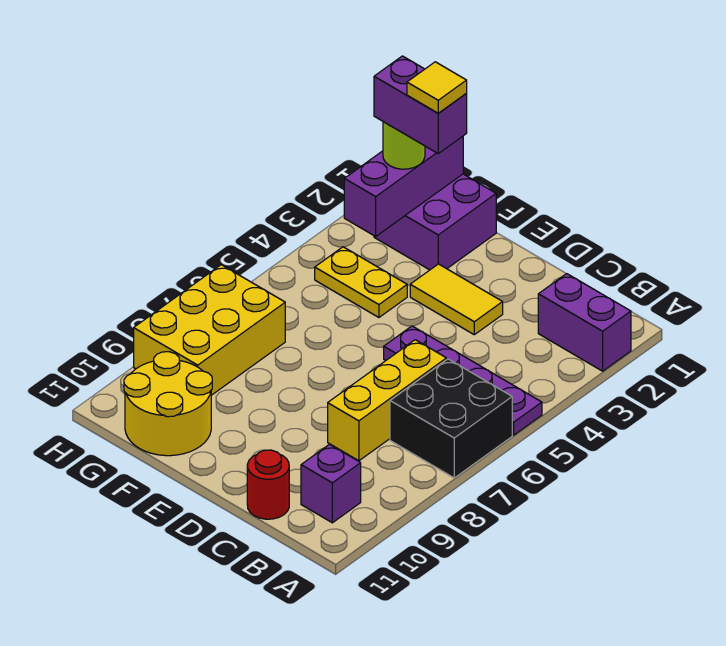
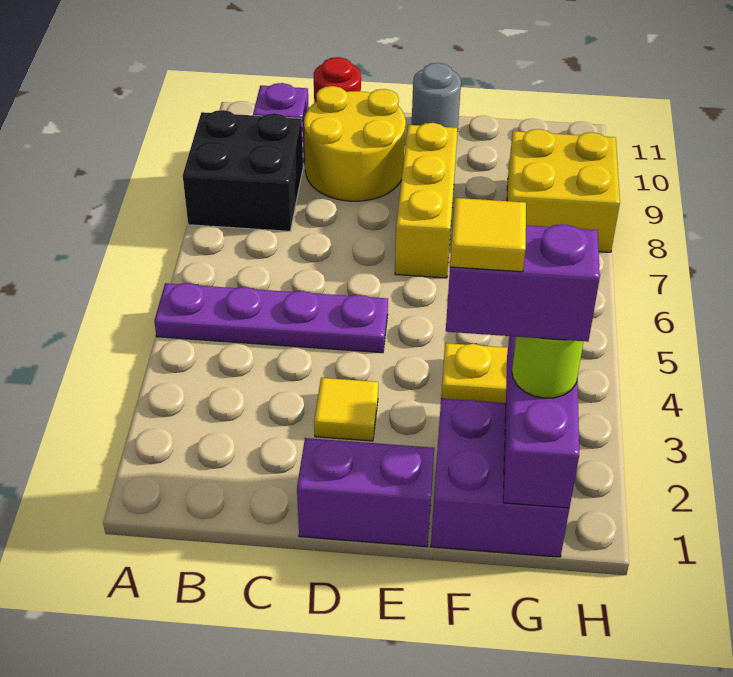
purple brick A2:B2 level 1 -> purple brick D1:E1 level 1
black brick A6:B7 level 1 -> black brick A8:B9 level 1
yellow brick C6:C8 level 1 -> yellow brick E7:E9 level 1
yellow tile D3:E3 level 1 -> yellow tile D3 level 1
none -> grey round brick E11 level 1
yellow round brick F10:G11 level 1 -> yellow round brick C9:D10 level 1
yellow brick G7:H9 level 1 -> yellow brick G8:H9 level 1

